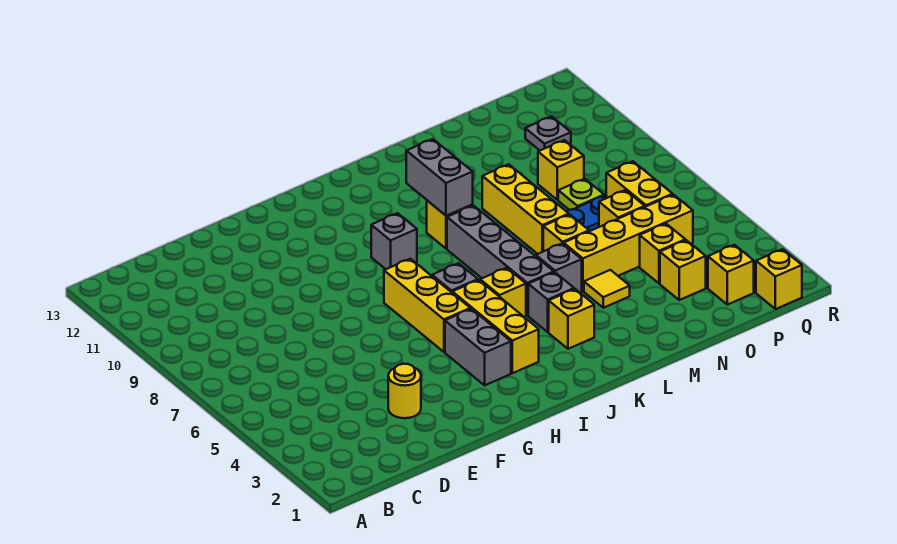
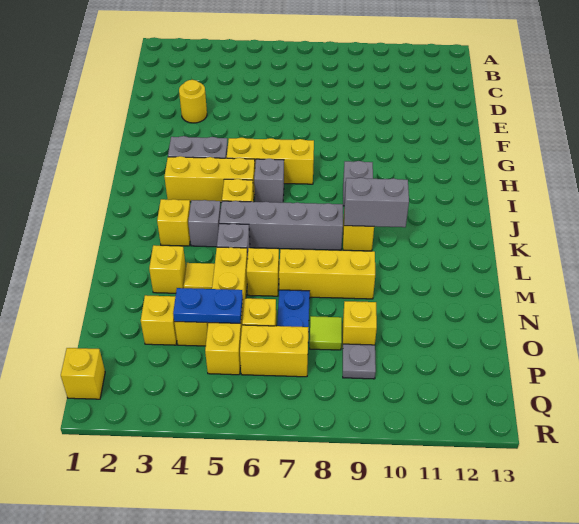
none -> blue plate O4:O5 level 2
lime plate O8 level 1 -> lime tile O8 level 1
yellow brick P2 level 1 -> yellow brick M3 level 1
grey plate P11 level 1 -> grey plate P9 level 1

